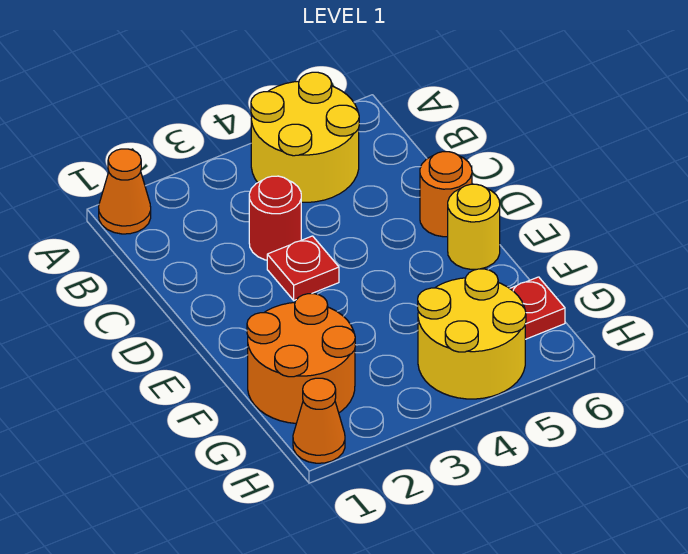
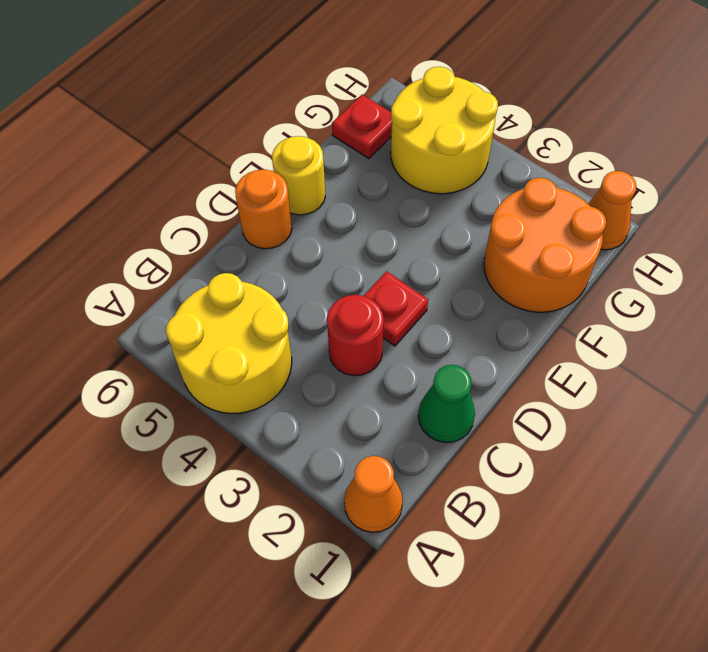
none -> green cone C1 level 1

